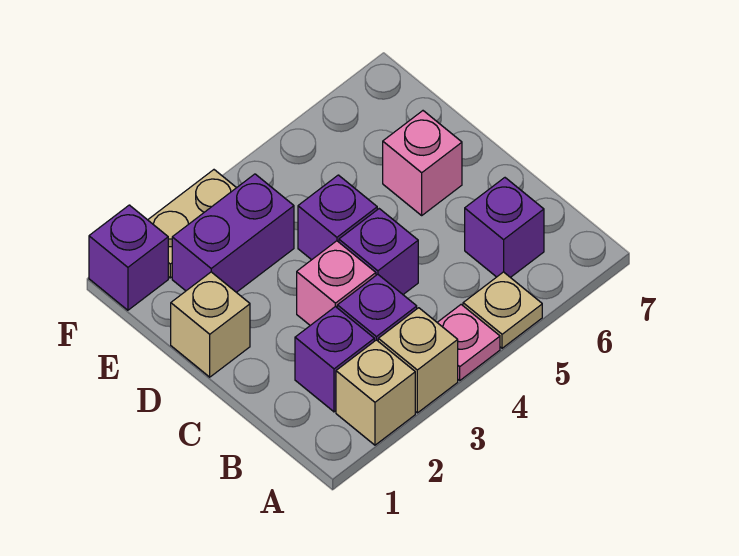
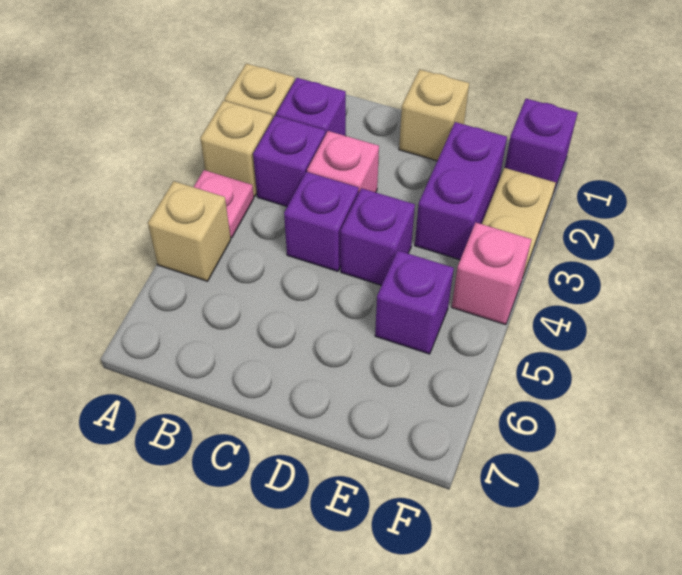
tan plate A5 level 1 -> tan brick A5 level 1
purple brick B6 level 1 -> purple brick E5 level 1
pink brick D6 level 1 -> pink brick F4 level 1

